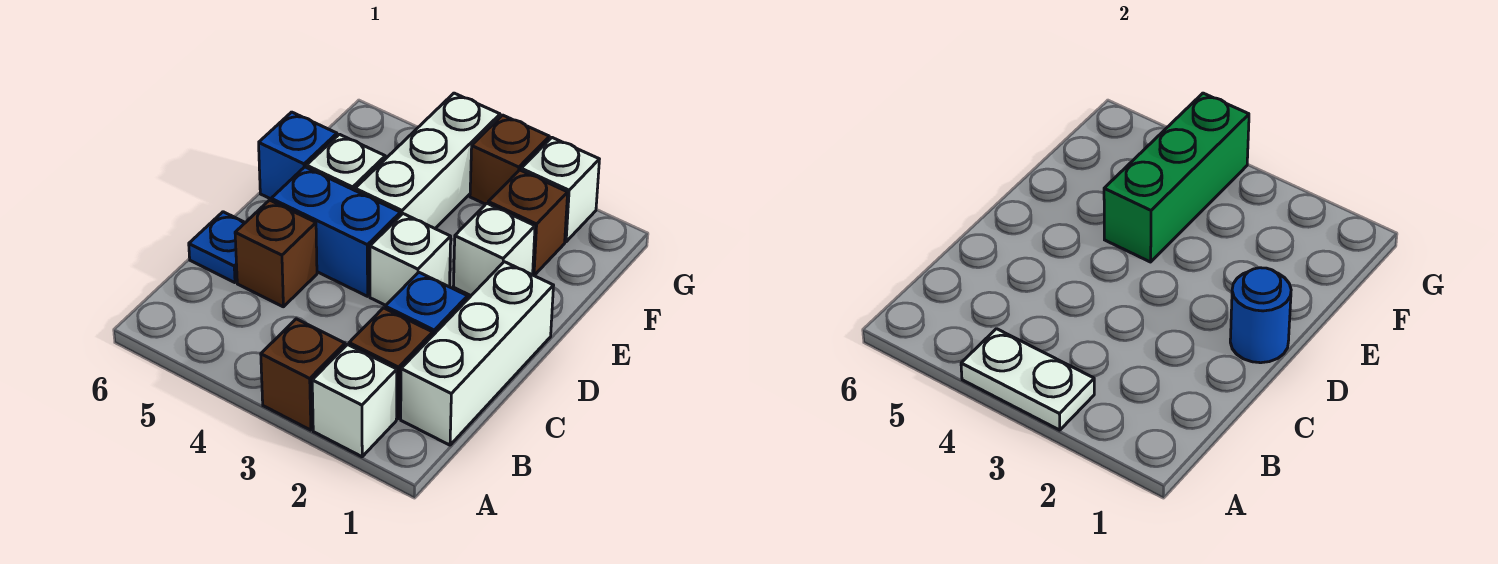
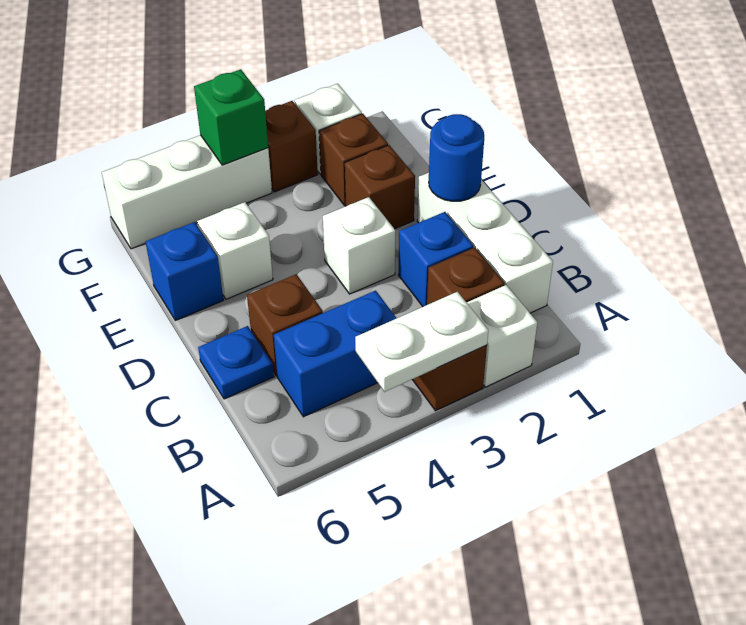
blue brick D4:D5 level 1 -> blue brick B4:B5 level 1
white brick E2 level 1 -> brown brick E2 level 1
white brick E4:G4 level 1 -> white brick G4:G6 level 1
green brick E4:G4 level 2 -> green brick G4 level 2

